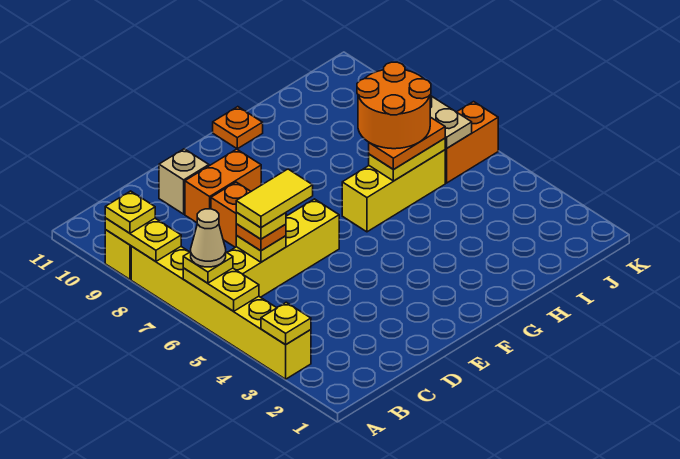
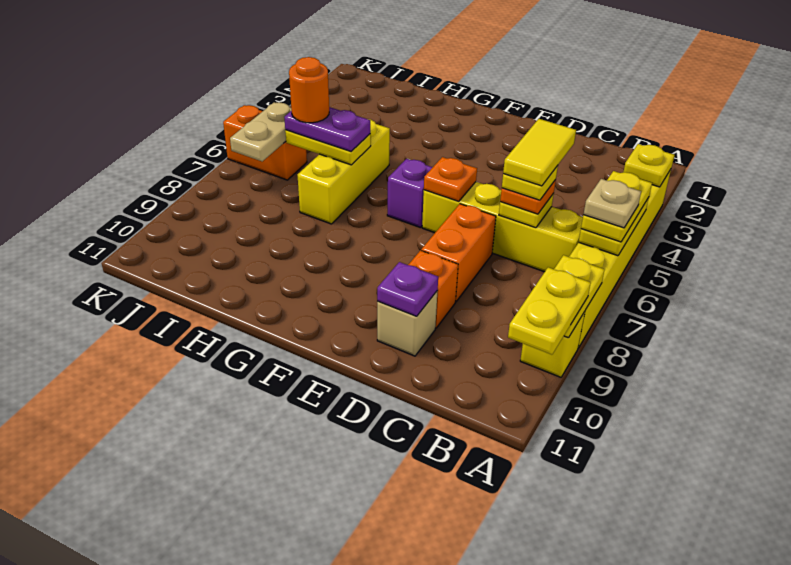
yellow plate A6 level 3 -> yellow plate A5:A6 level 3
tan cone A6 level 4 -> tan plate A6 level 4
yellow plate A9 level 3 -> yellow plate A9:A10 level 3
yellow tile C6:D6 level 5 -> yellow tile C5:C6 level 5
orange brick D9:E9 level 1 -> orange brick D9 level 1
none -> purple plate D10 level 2
none -> purple brick F6 level 1
yellow brick G6:I6 level 1 -> yellow brick H5:H7 level 1
orange plate G11 level 1 -> orange plate E6 level 2
orange plate H6:I6 level 3 -> purple plate H6:I6 level 3
orange round brick H6:I7 level 4 -> orange round brick I6 level 4

